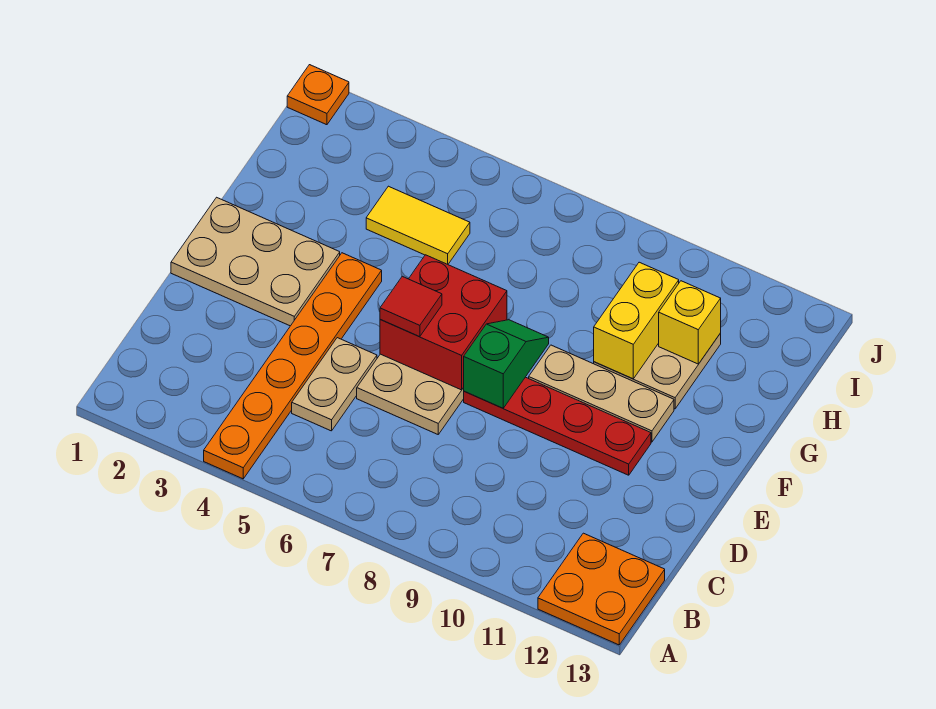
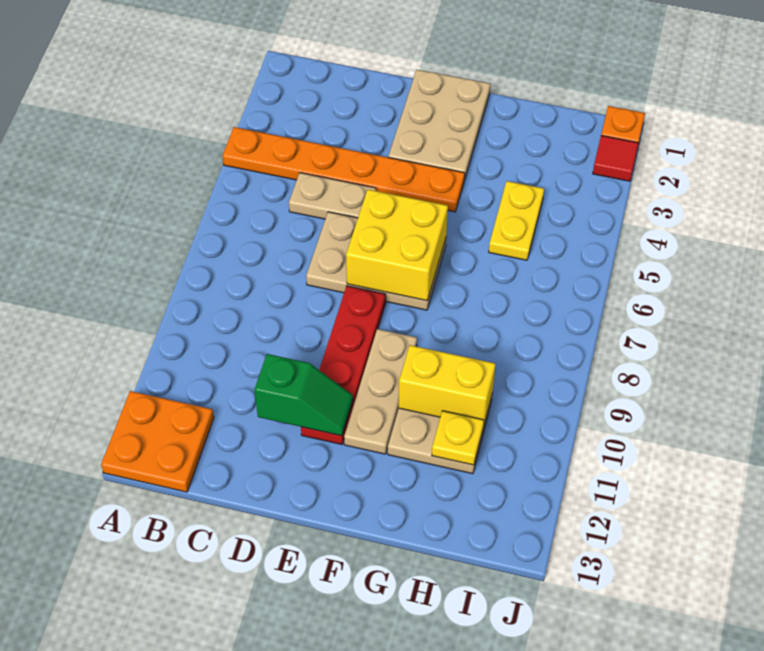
red brick E6:F7 level 2 -> yellow brick E6:F7 level 2
red tile E6 level 3 -> red tile J2 level 1
green slope E8:F8 level 2 top E -> green slope D11:E11 level 2 top D
yellow tile H4:H5 level 1 -> yellow plate H4:H5 level 1
yellow brick H11 level 2 -> yellow plate H11 level 2

